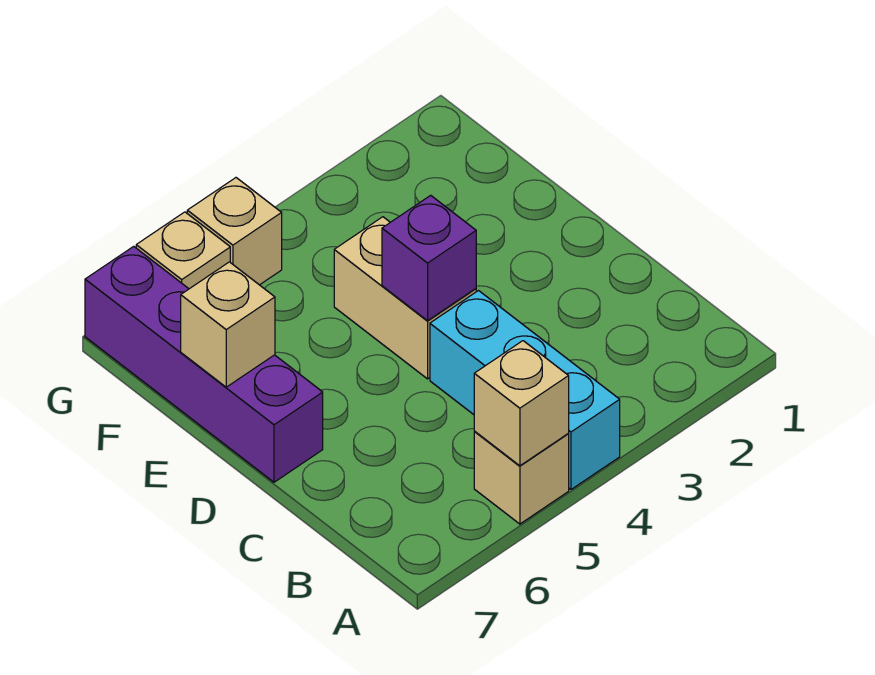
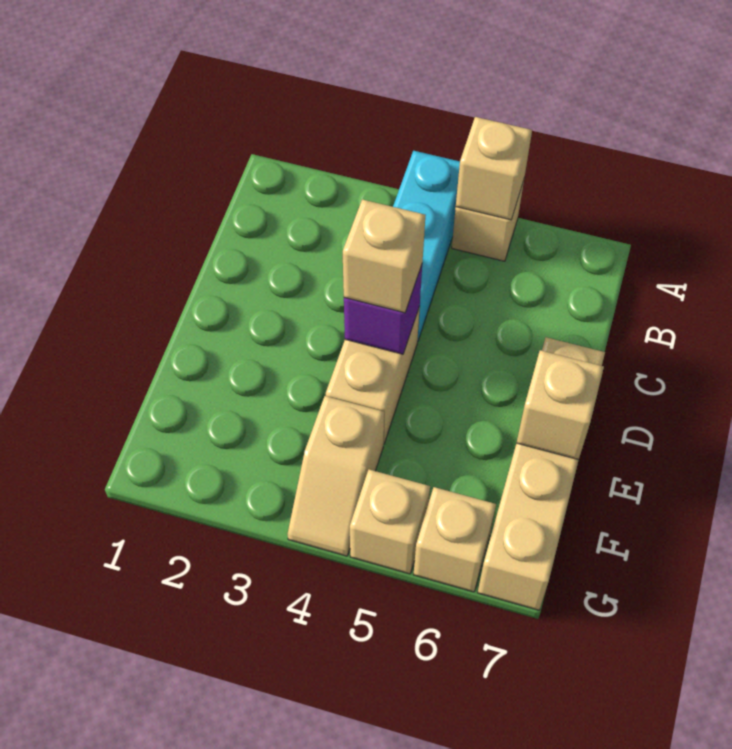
none -> tan brick D4 level 3
purple brick D7:G7 level 1 -> tan brick D7:G7 level 1
none -> tan slope F4:G4 level 1 top F

